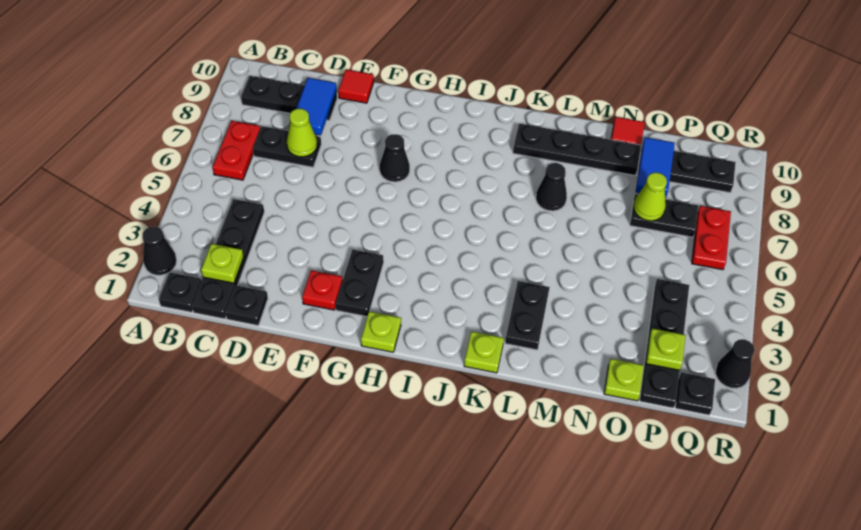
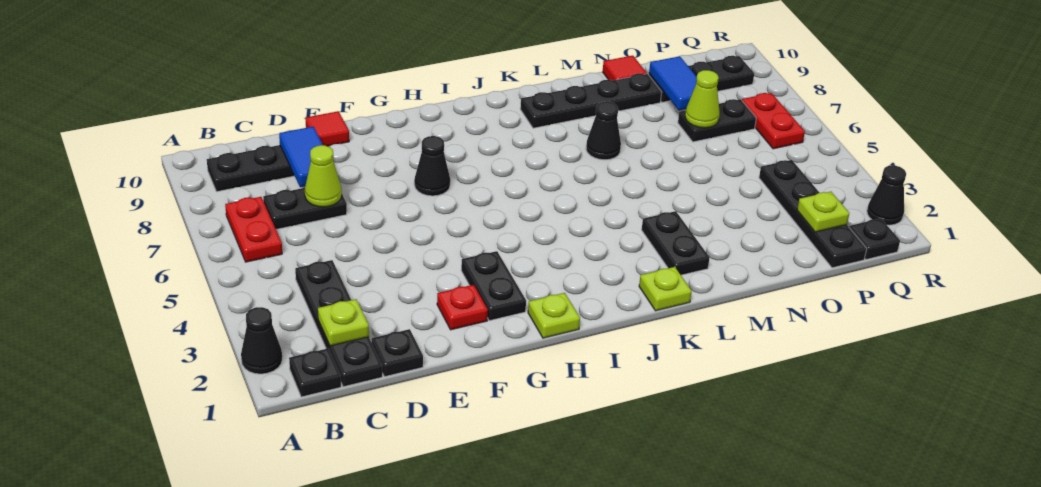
lime plate O1 level 1 -> none

